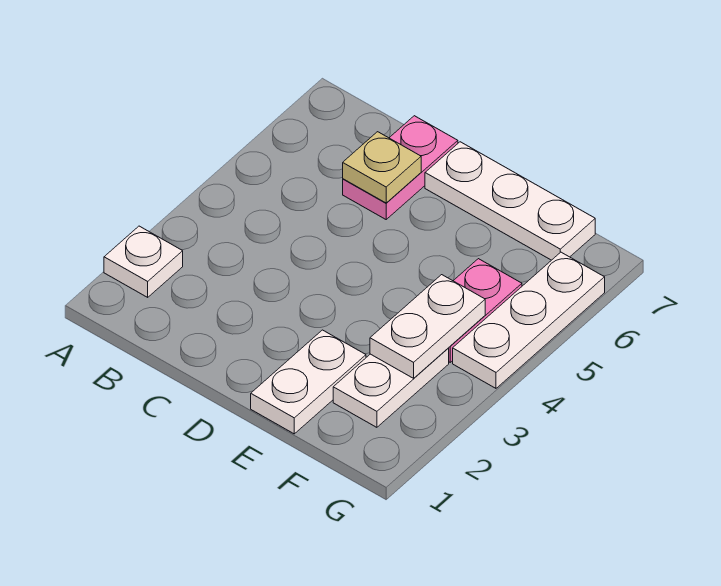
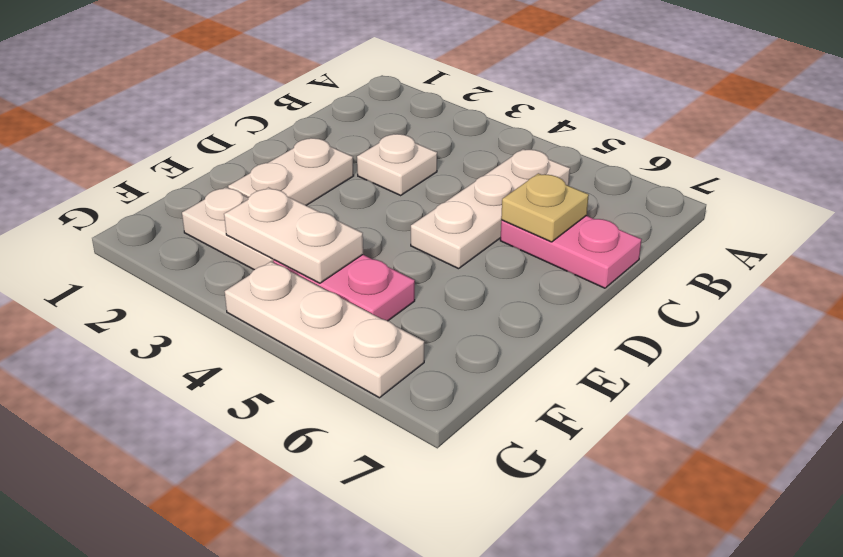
white plate A2 level 1 -> white plate C3 level 1
white plate D7:F7 level 1 -> white plate B5:D5 level 1
white plate E1:E2 level 1 -> white plate D2:E2 level 1

